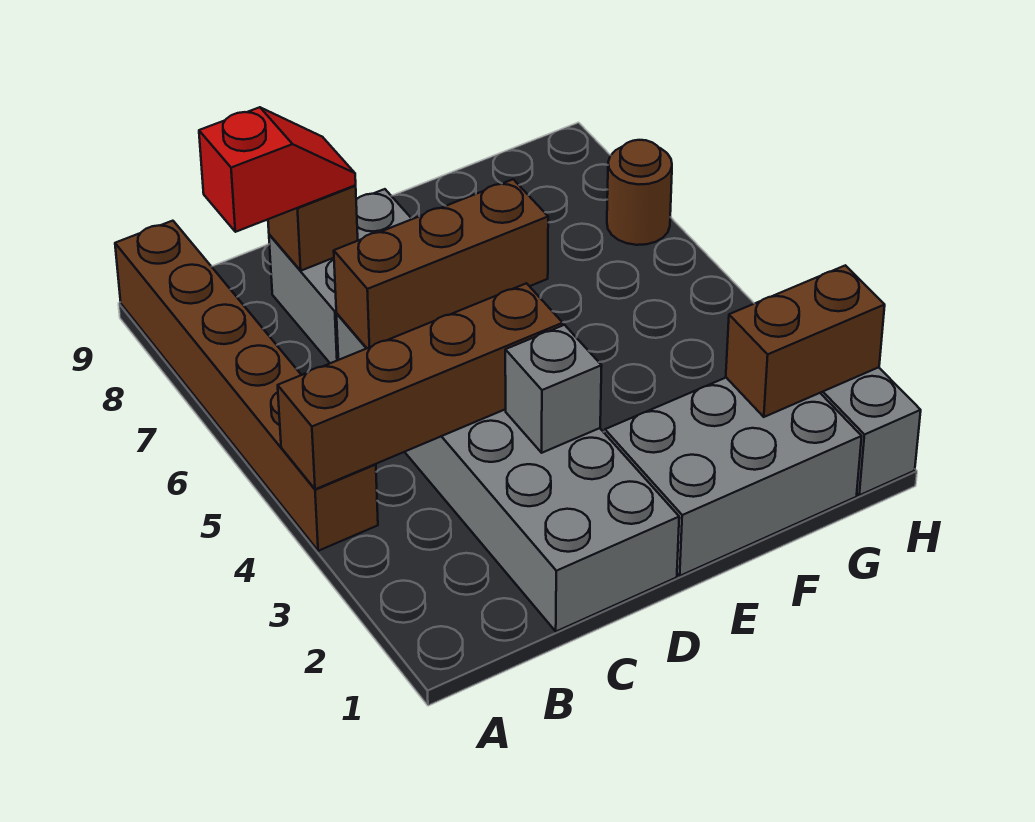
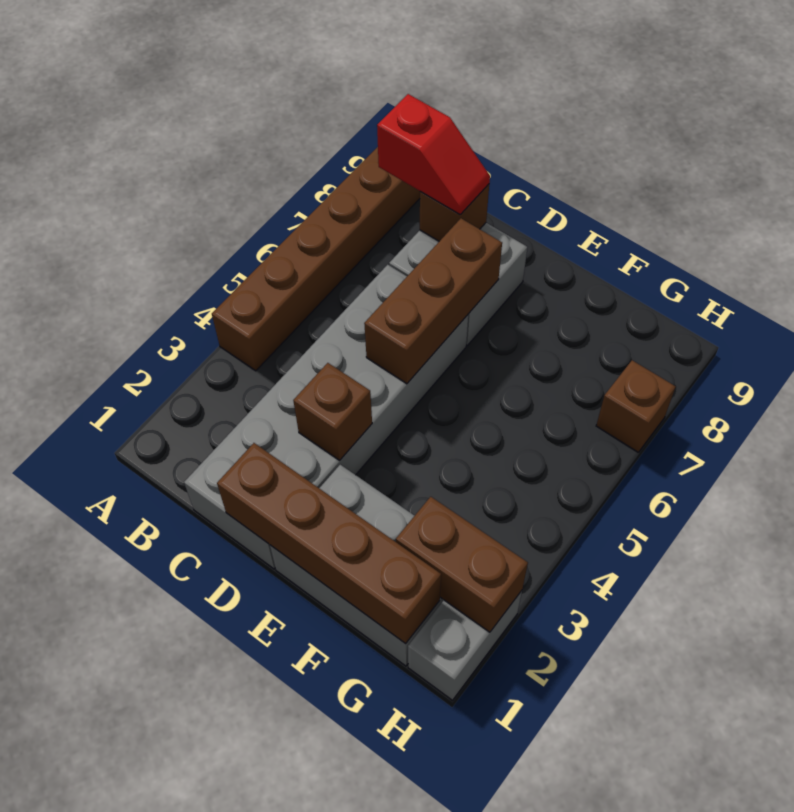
brown brick A4:D4 level 2 -> brown brick D1:G1 level 2
brown brick C6:E6 level 2 -> brown brick D5:D7 level 2
grey brick D3 level 2 -> brown brick D3 level 2
brown round brick H7 level 1 -> brown brick H7 level 1

